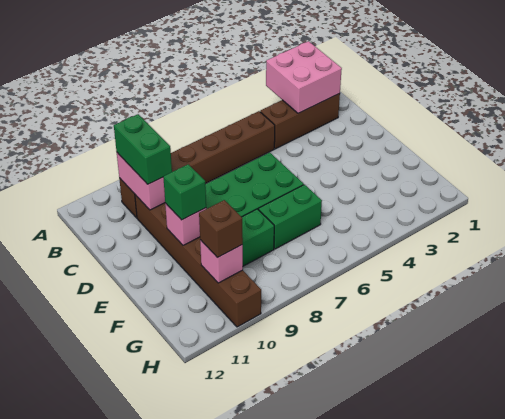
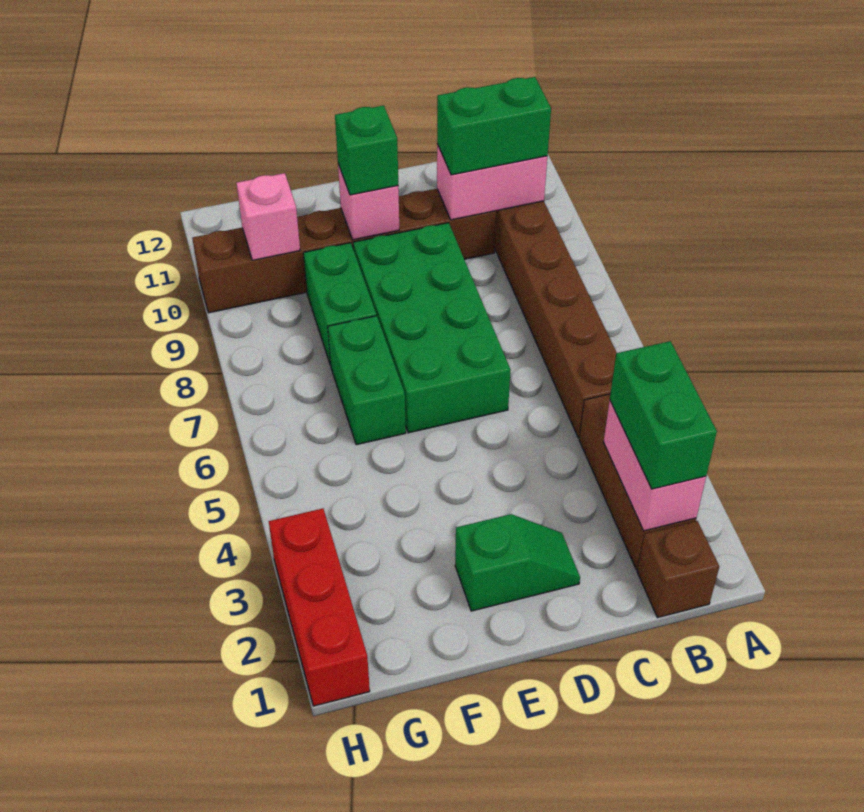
pink brick A2:B3 level 2 -> pink brick B2:B3 level 2
none -> green brick B2:B3 level 3
none -> green slope D2:E2 level 1 top E
brown brick G10 level 3 -> brown brick B1 level 1
none -> red brick H1:H3 level 1

